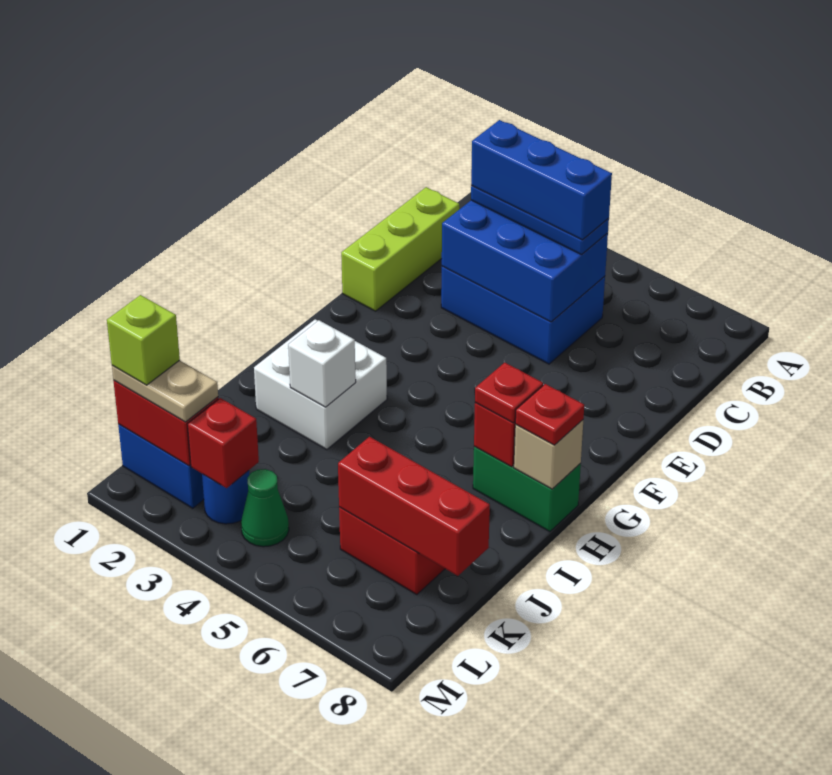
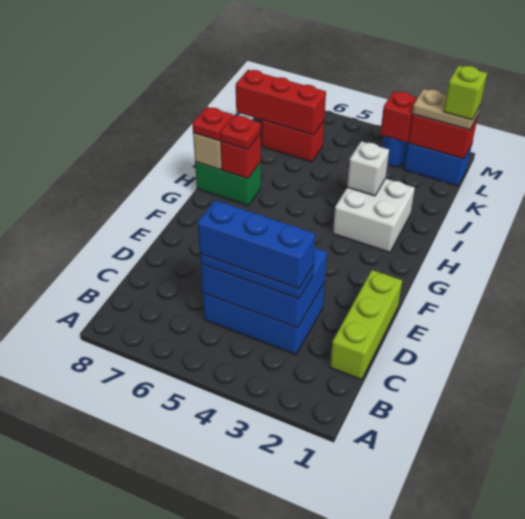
green cone L4 level 1 -> none

